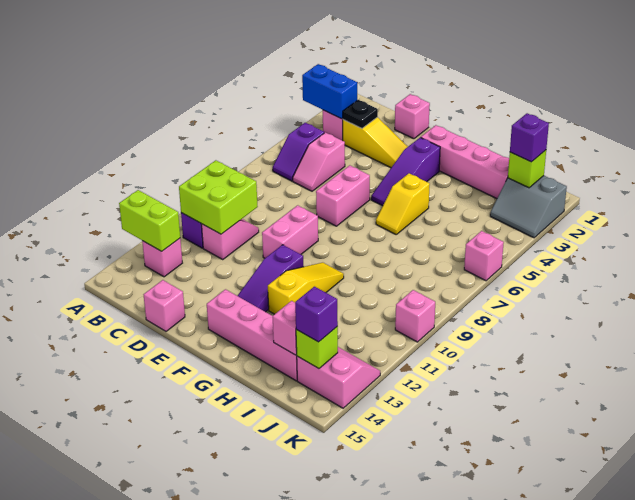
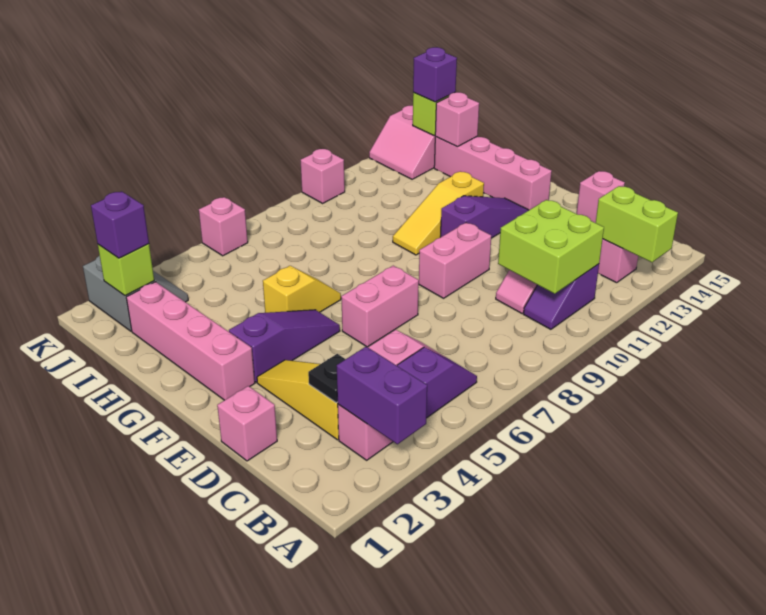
blue brick A3:B3 level 2 -> purple brick A3:B3 level 2

